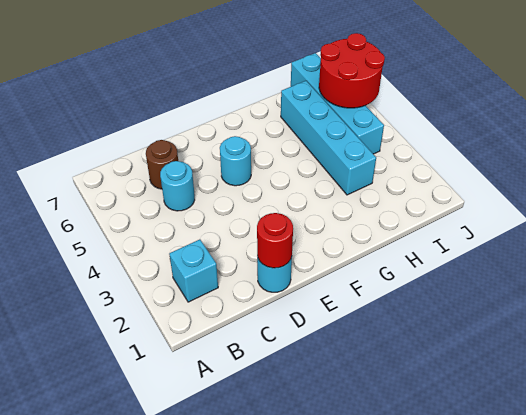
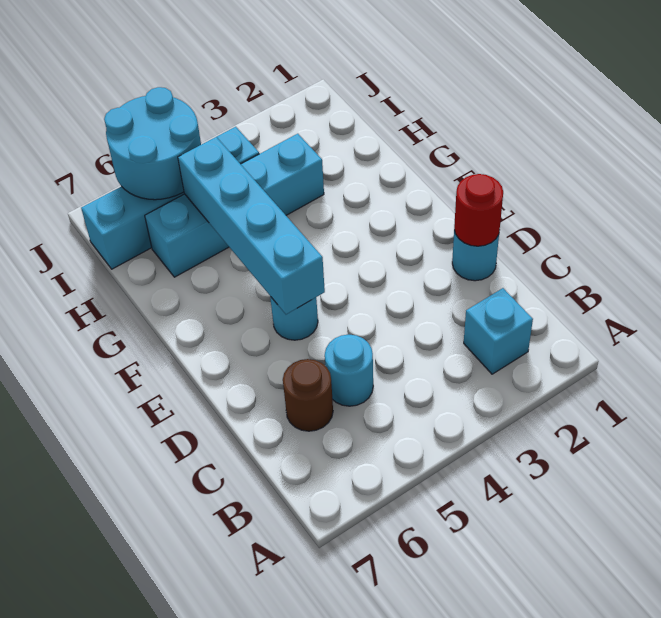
none -> cyan brick E5:H5 level 2
red round brick I5:J6 level 2 -> cyan round brick I5:J6 level 2

